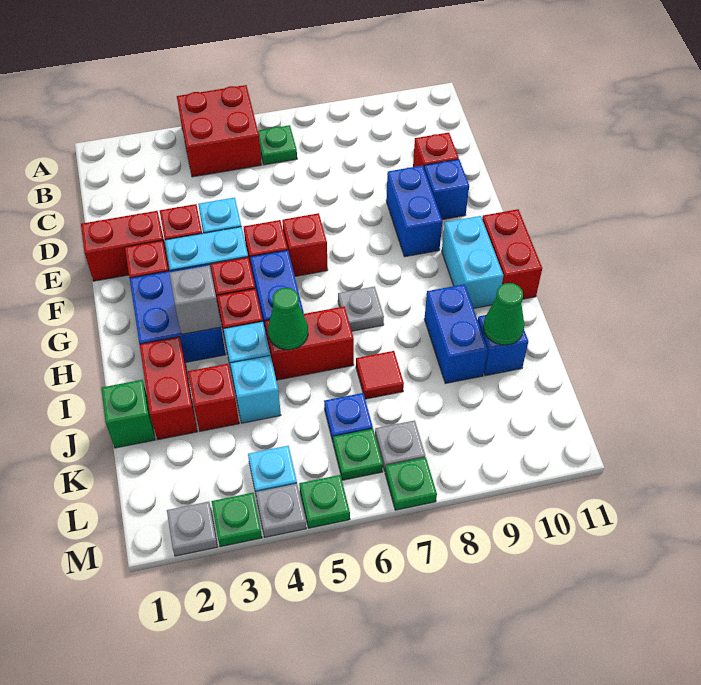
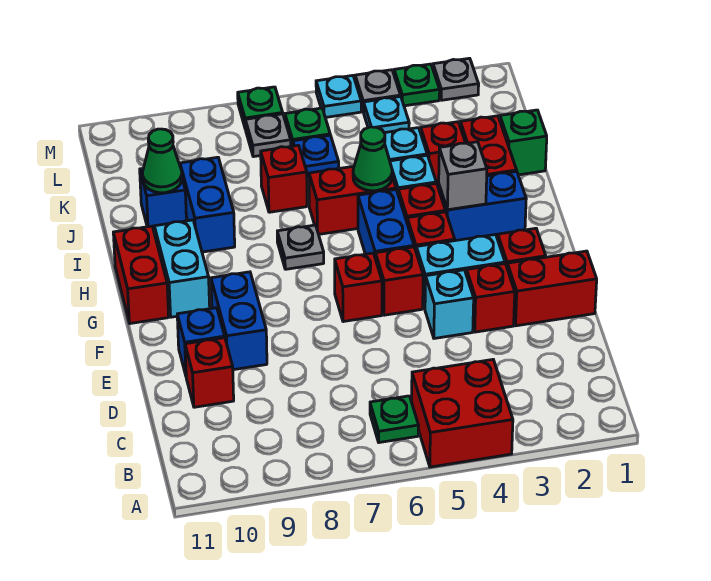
blue brick G2:H3 level 1 -> blue brick H2:H3 level 1
red tile J7 level 1 -> red brick J7 level 1
green plate M5 level 1 -> cyan plate M5 level 1

